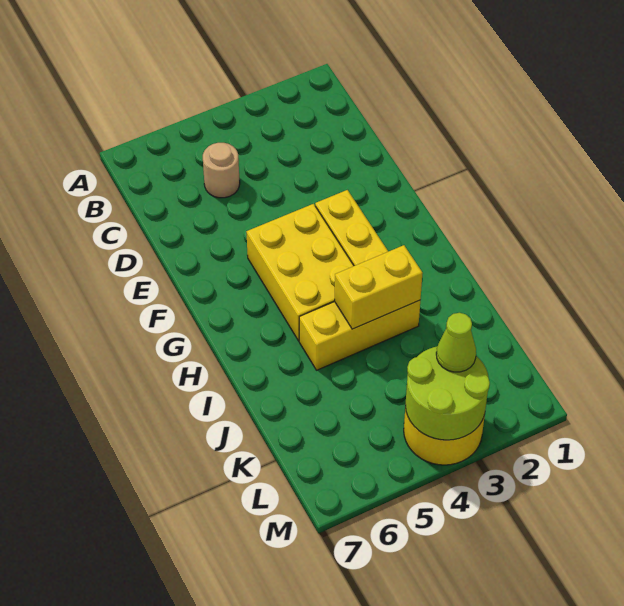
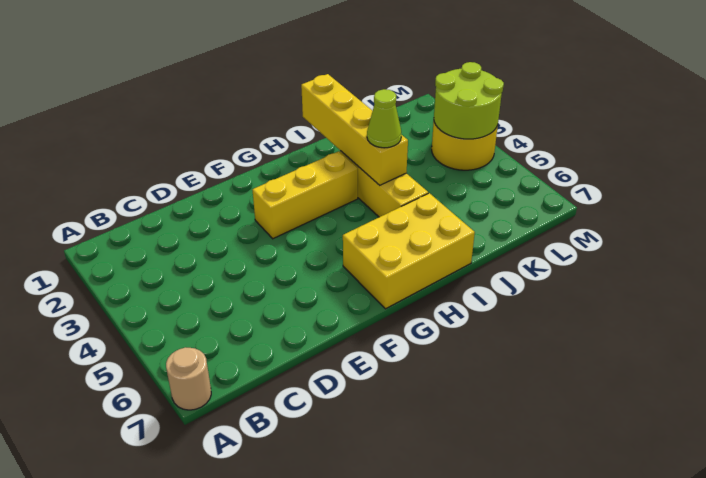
tan round brick C5 level 1 -> tan round brick A7 level 1
yellow brick F4:H5 level 1 -> yellow brick G6:I7 level 1
yellow brick I3:I4 level 2 -> yellow brick I1:I4 level 2
lime cone L3 level 3 -> lime cone I4 level 3

